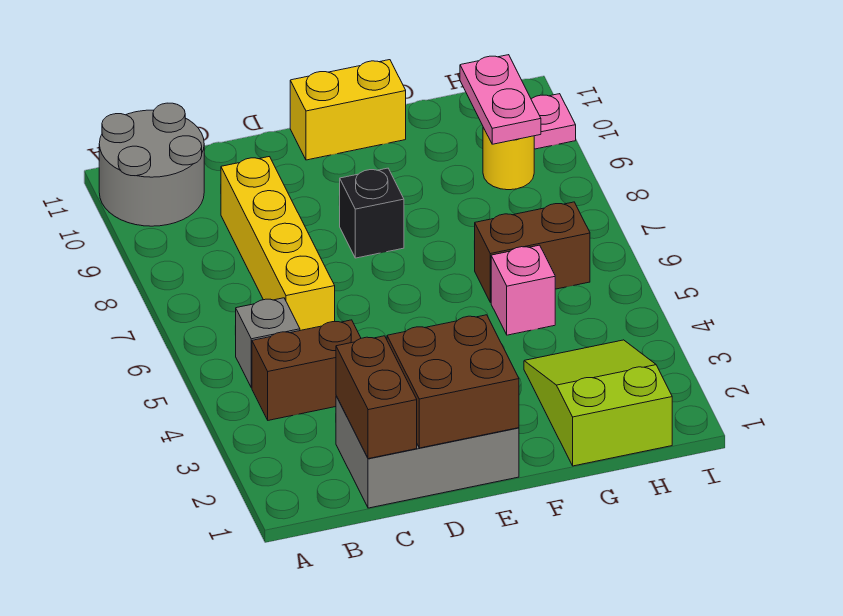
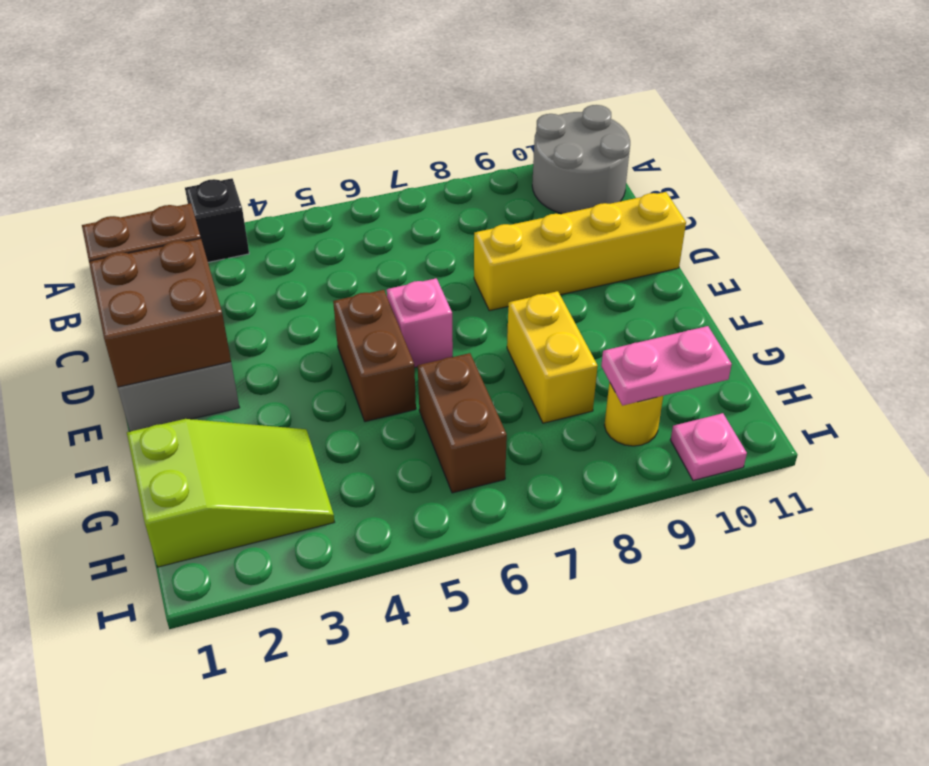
brown brick B4:C4 level 1 -> brown brick E5:F5 level 1
grey brick B5 level 1 -> none
yellow brick C6:C9 level 1 -> yellow brick D8:D11 level 1
black brick E8 level 1 -> black brick A3 level 1
yellow brick E11:F11 level 1 -> yellow brick F8:G8 level 1
pink brick G5 level 1 -> pink brick E6 level 1

